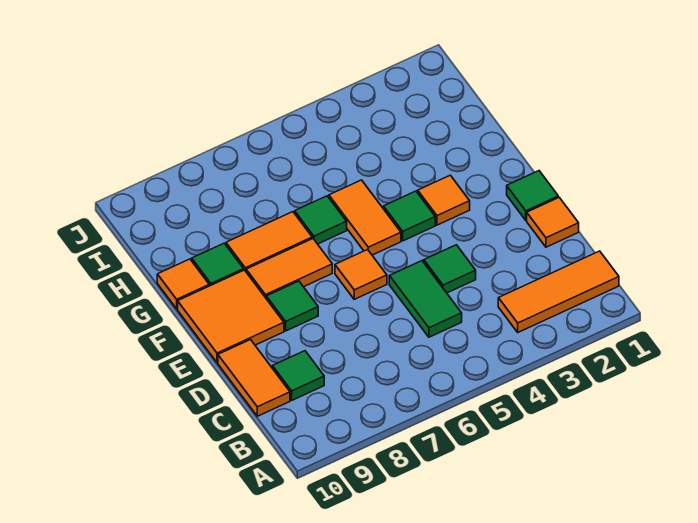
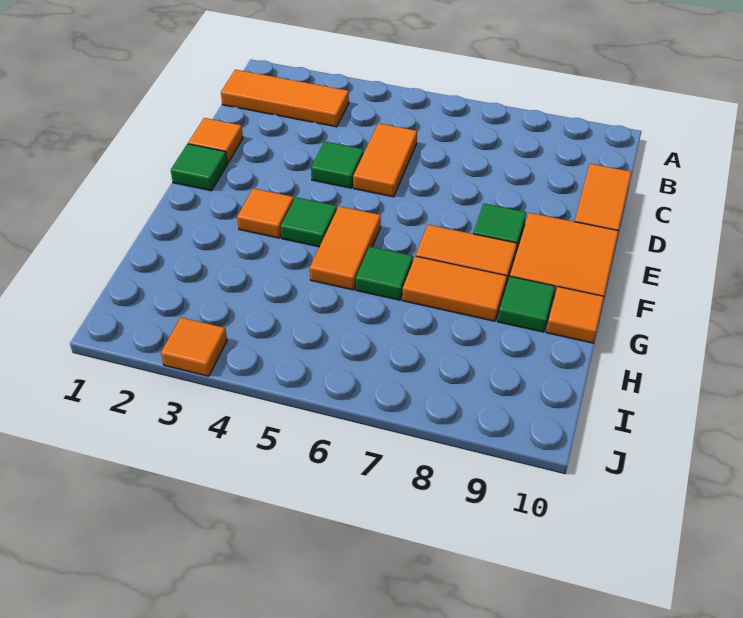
green tile C5:D5 level 1 -> orange tile C5:D5 level 1
green tile C9 level 1 -> none
orange tile E6 level 1 -> orange tile J3 level 1

